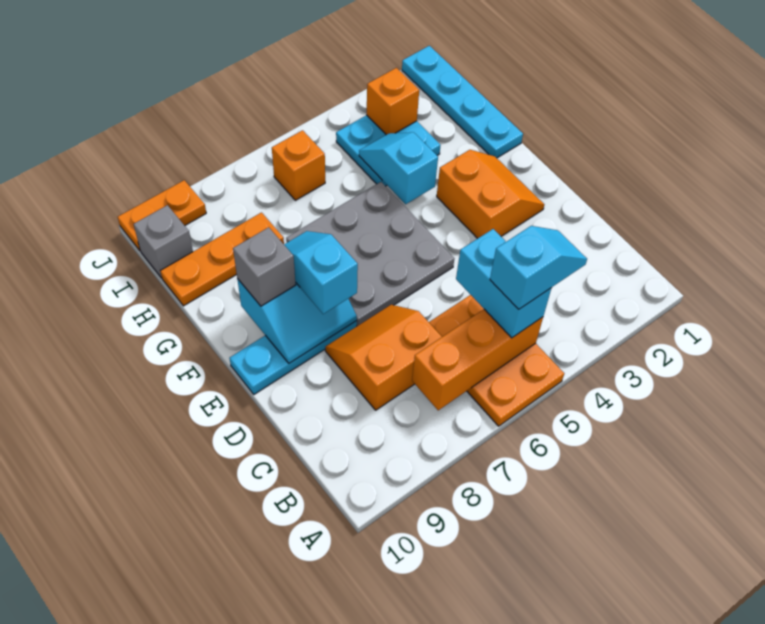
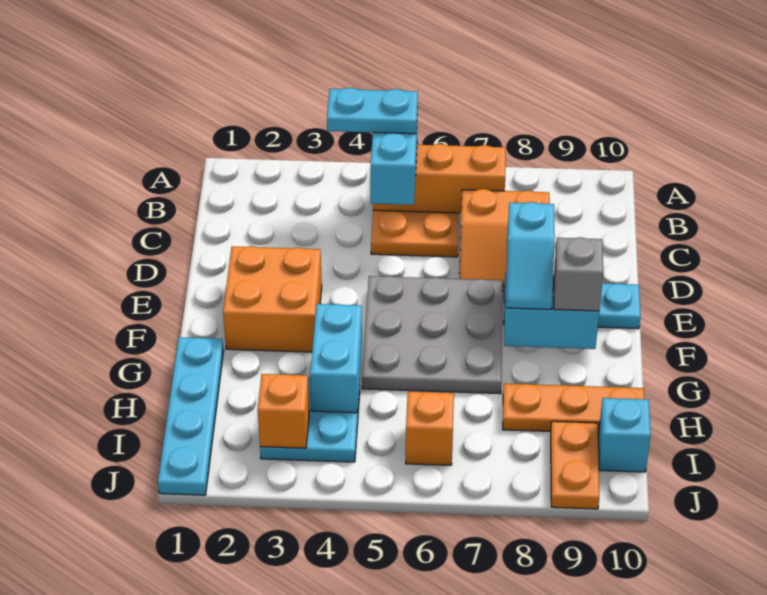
cyan slope B4:B5 level 4 top 5 -> cyan plate B4:B5 level 4
orange slope E2:F3 level 1 top 3 -> orange brick E2:F3 level 1
cyan slope G4:H4 level 2 top G -> cyan brick G4:H4 level 2
grey brick I10 level 1 -> cyan brick I10 level 1
orange plate J9:J10 level 1 -> orange plate I9:J9 level 1

